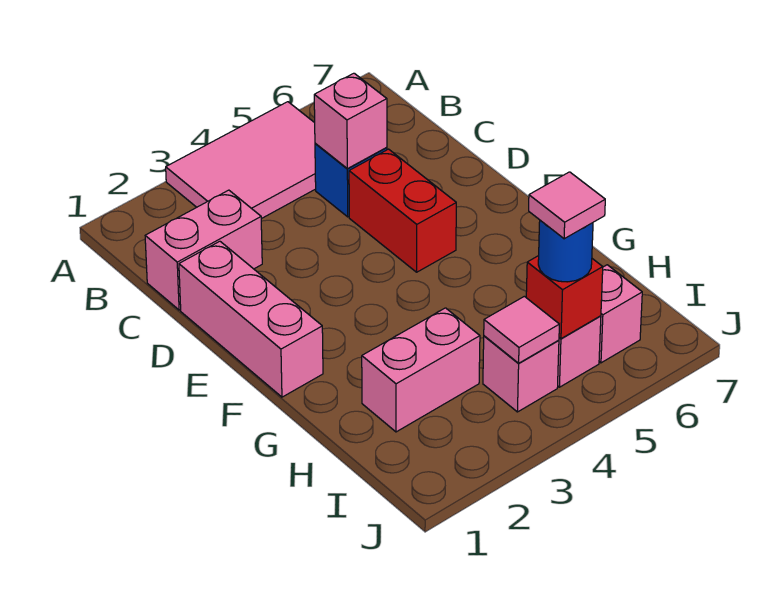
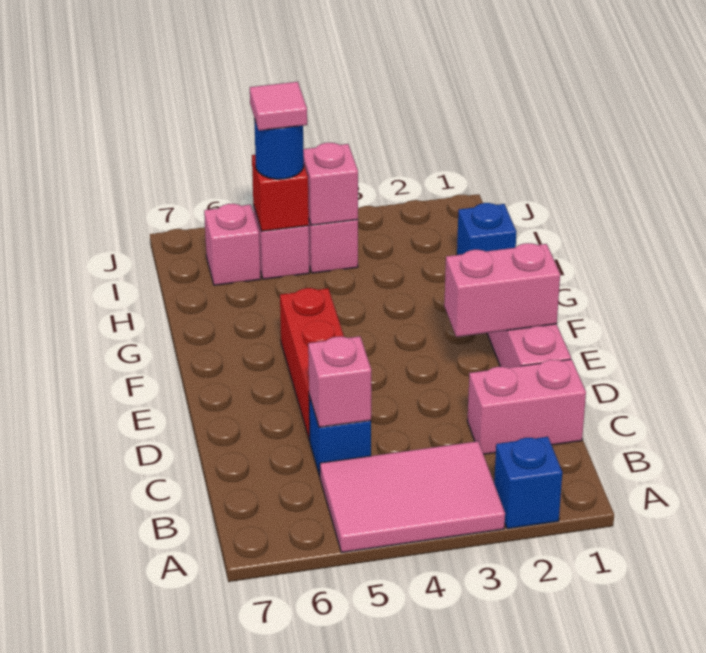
none -> blue brick A2 level 1
red brick D5:E5 level 1 -> red brick D5:F5 level 1
none -> blue brick H1 level 1
pink brick H2:H3 level 1 -> pink brick E1:E2 level 2
pink tile I4 level 2 -> pink brick I4 level 2

